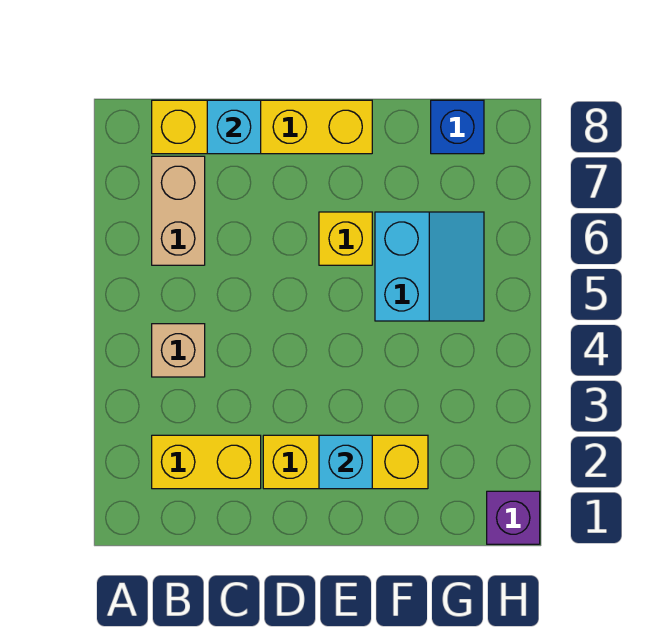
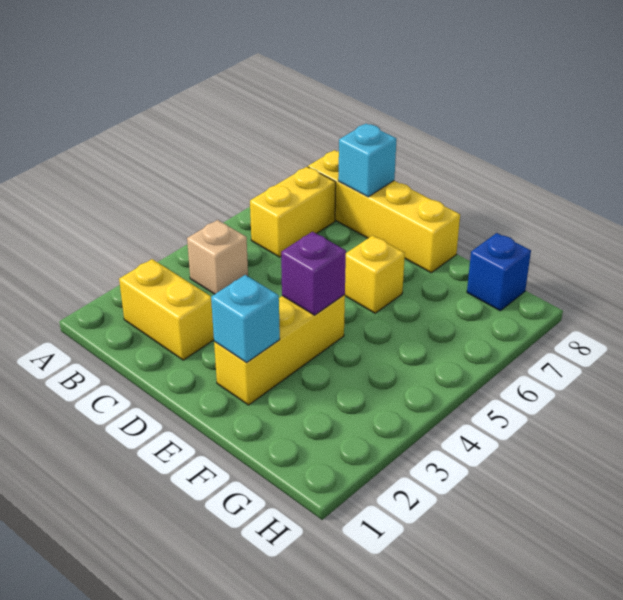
tan brick B6:B7 level 1 -> yellow brick B6:B7 level 1
yellow brick D2:F2 level 1 -> yellow brick E2:E4 level 1
cyan slope F5:G6 level 1 top F -> none
purple brick H1 level 1 -> purple brick E4 level 2

